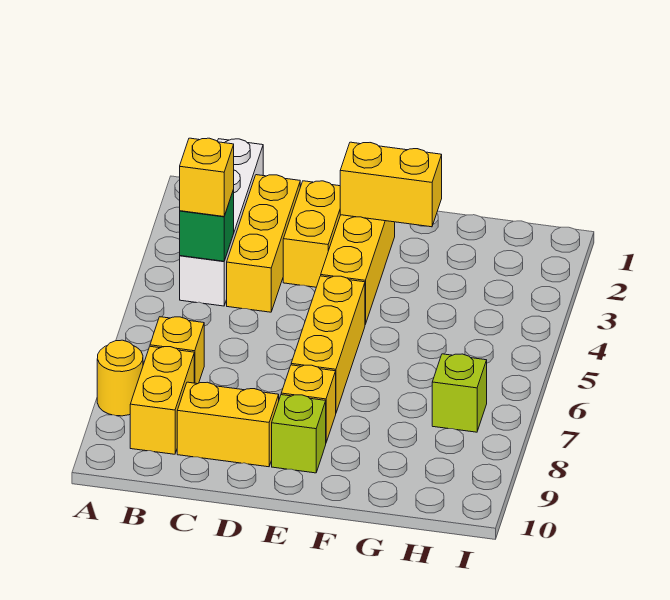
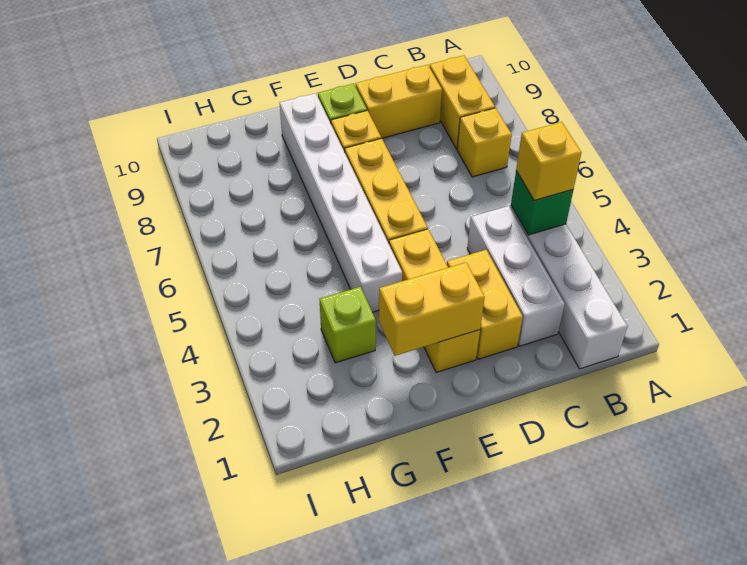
yellow round brick A8 level 1 -> none
yellow brick C2:C4 level 1 -> white brick C2:C4 level 1
none -> white brick F4:F9 level 1
lime brick H7 level 1 -> lime brick G3 level 1

